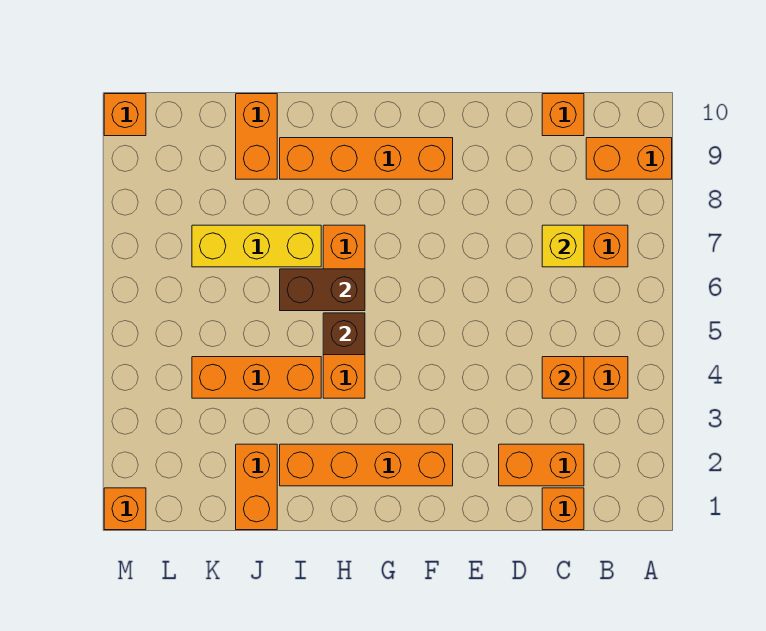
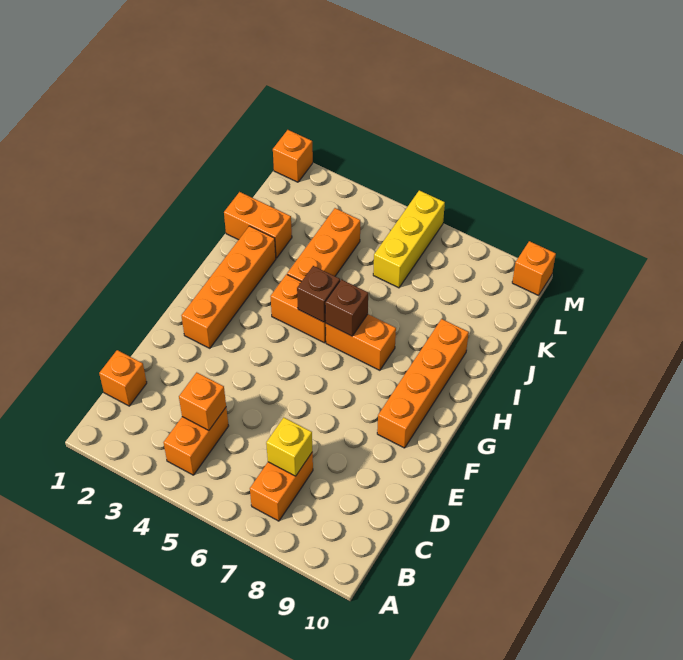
orange brick A9:B9 level 1 -> none
orange brick C2:D2 level 1 -> none
orange brick C10 level 1 -> none
brown brick H6:I6 level 2 -> brown brick H6 level 2
yellow brick I7:K7 level 1 -> yellow brick K6:M6 level 1
orange brick J9:J10 level 1 -> none

